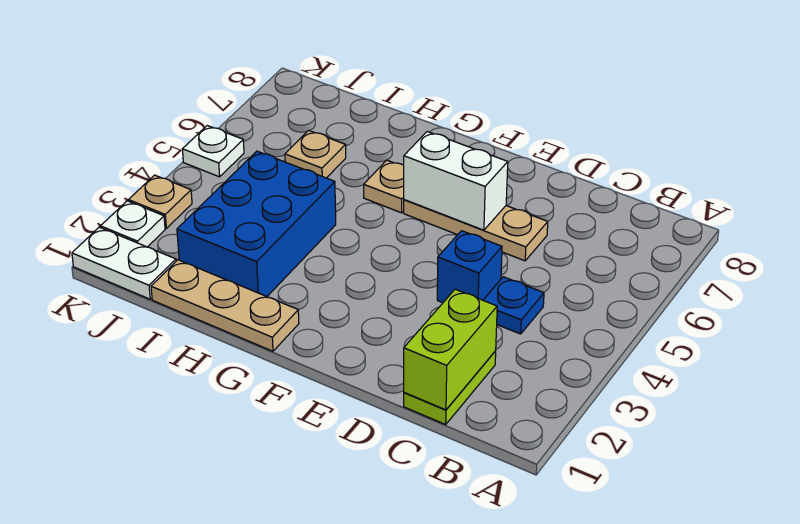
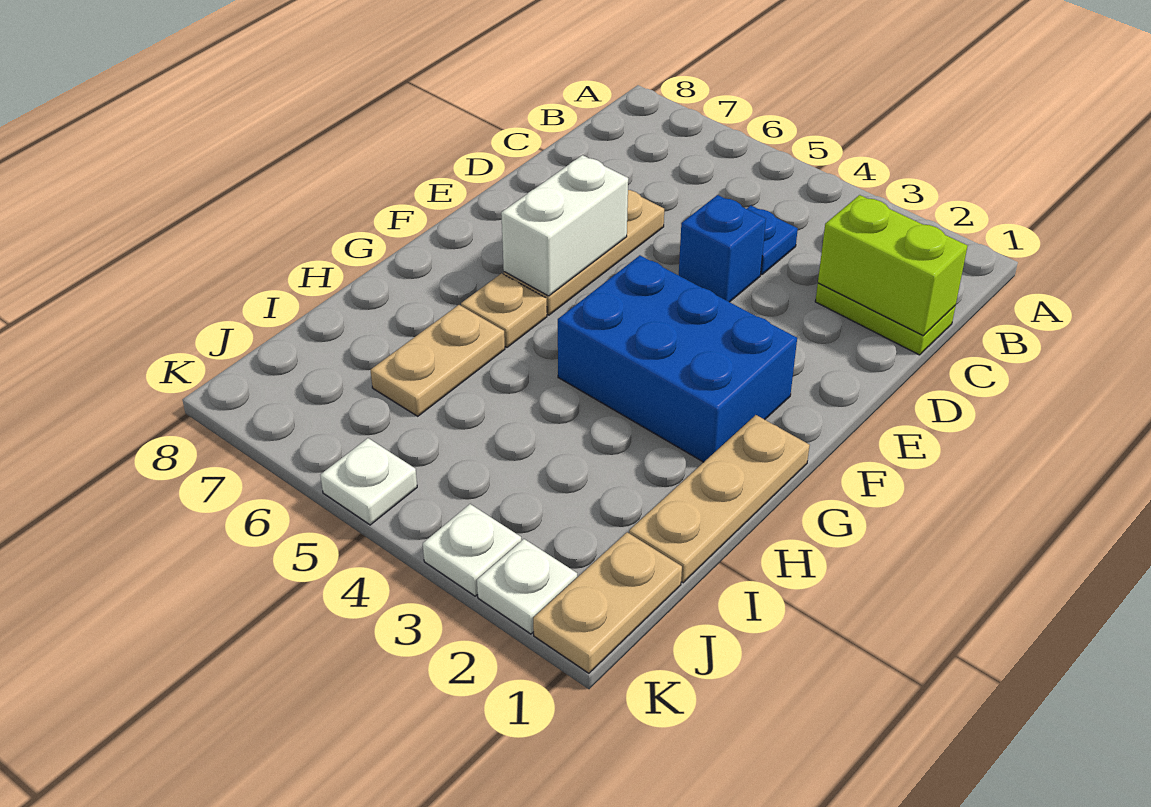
blue brick H2:I4 level 1 -> blue brick F2:G4 level 1
tan plate I6 level 1 -> tan plate H6:I6 level 1
white plate J1:K1 level 1 -> tan plate J1:K1 level 1
tan plate K3 level 1 -> white plate K3 level 1

